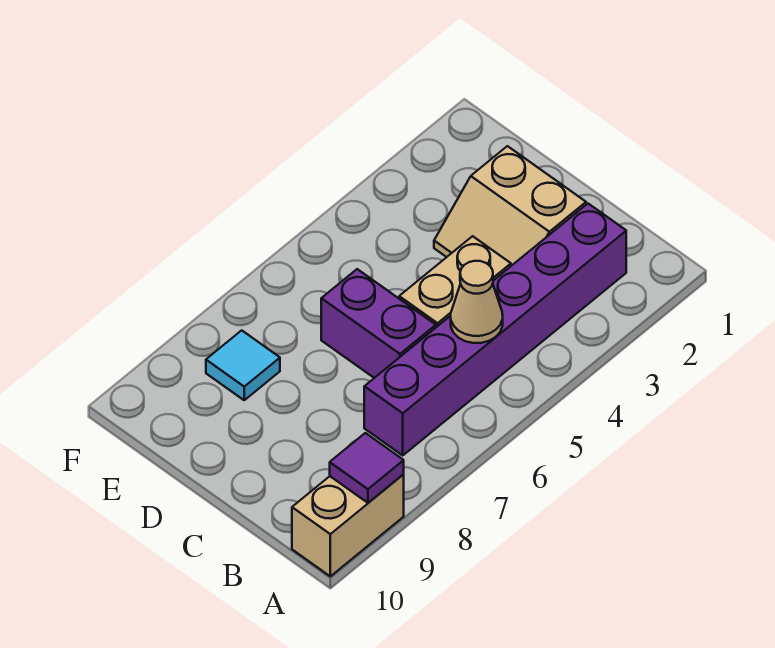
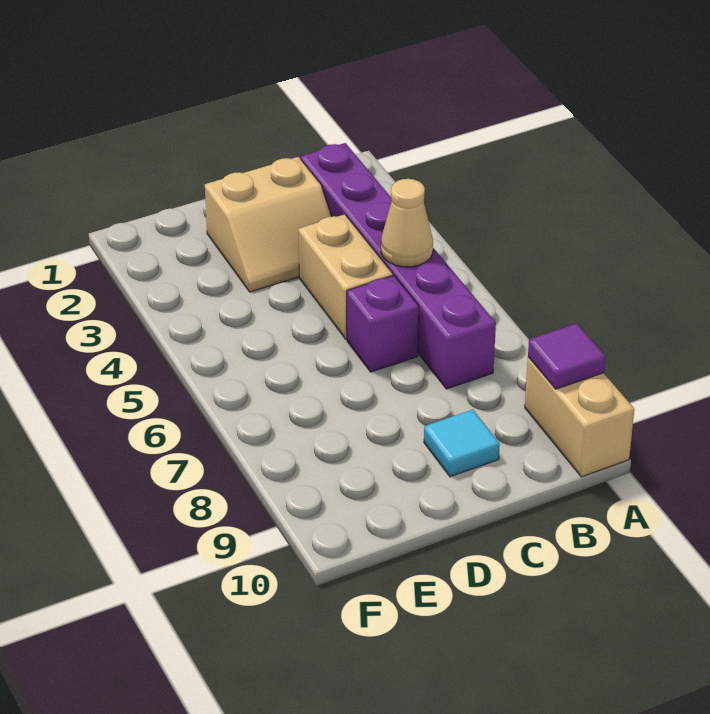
purple brick C6:D6 level 1 -> purple brick C6 level 1
cyan tile E8 level 1 -> cyan tile C9 level 1

